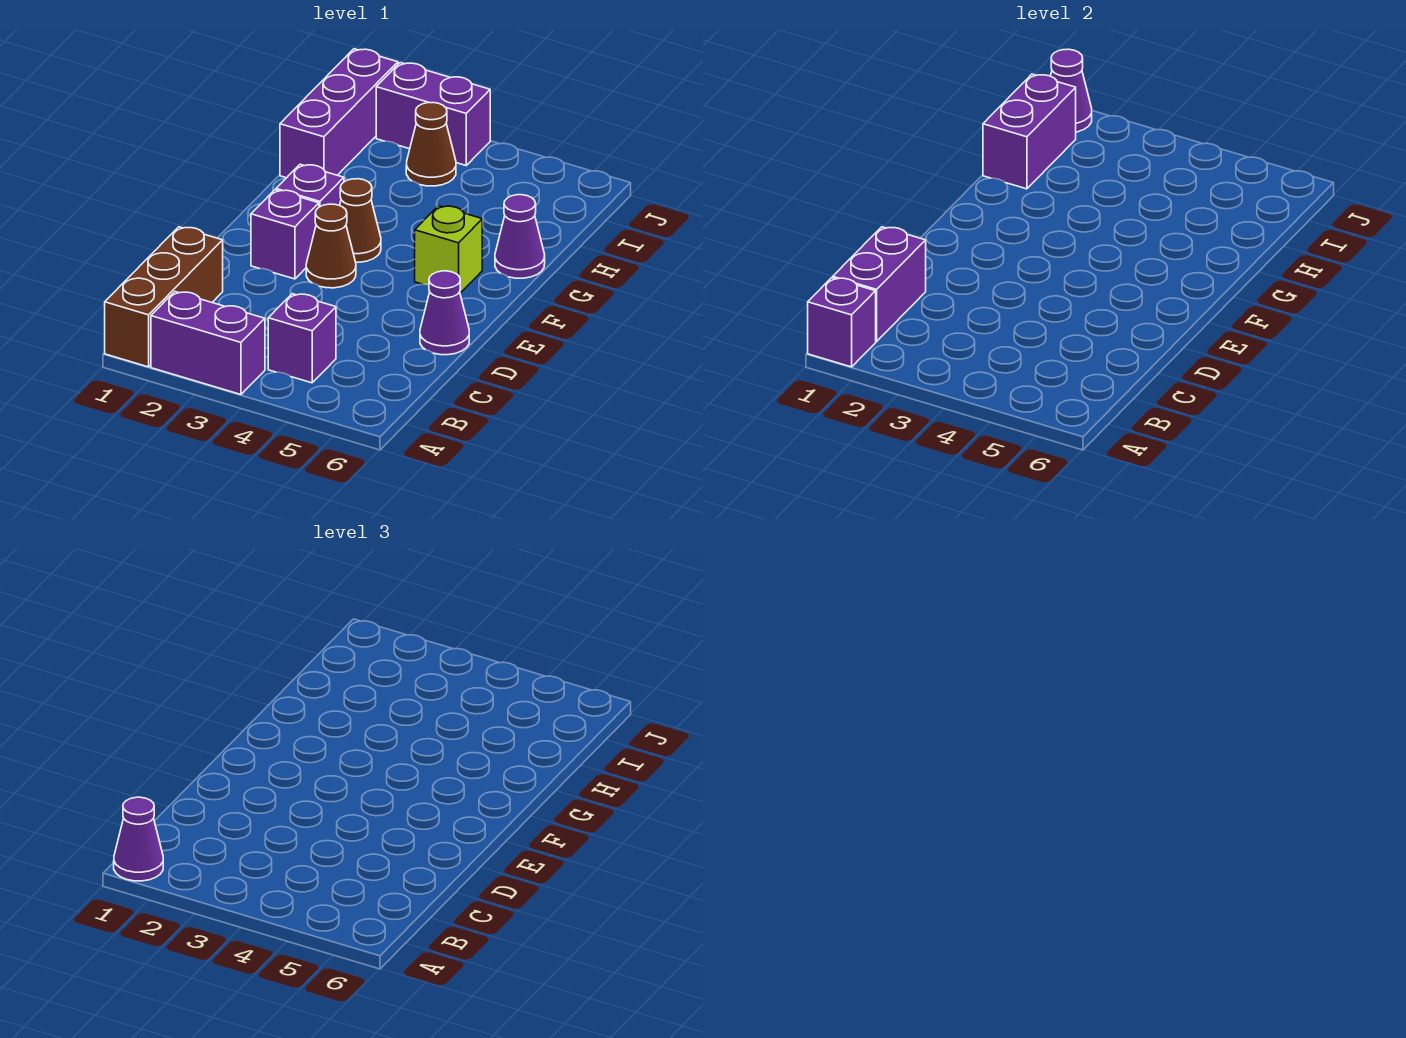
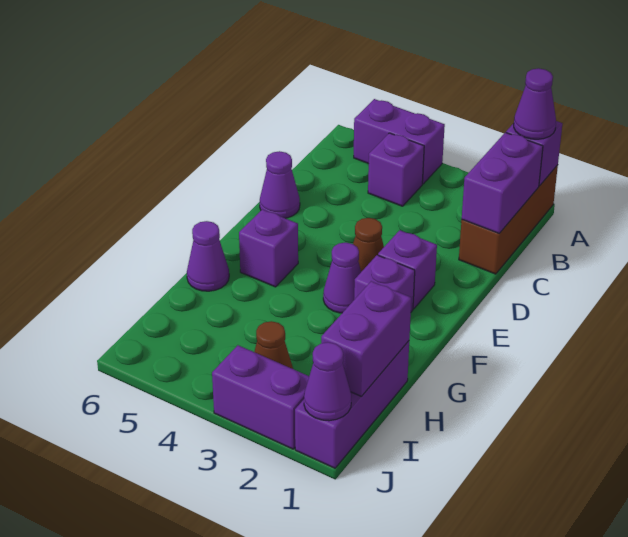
purple brick A2:A3 level 1 -> purple brick A4:A5 level 1
brown cone F3 level 1 -> purple cone F3 level 1
lime brick F5 level 1 -> purple brick F5 level 1

